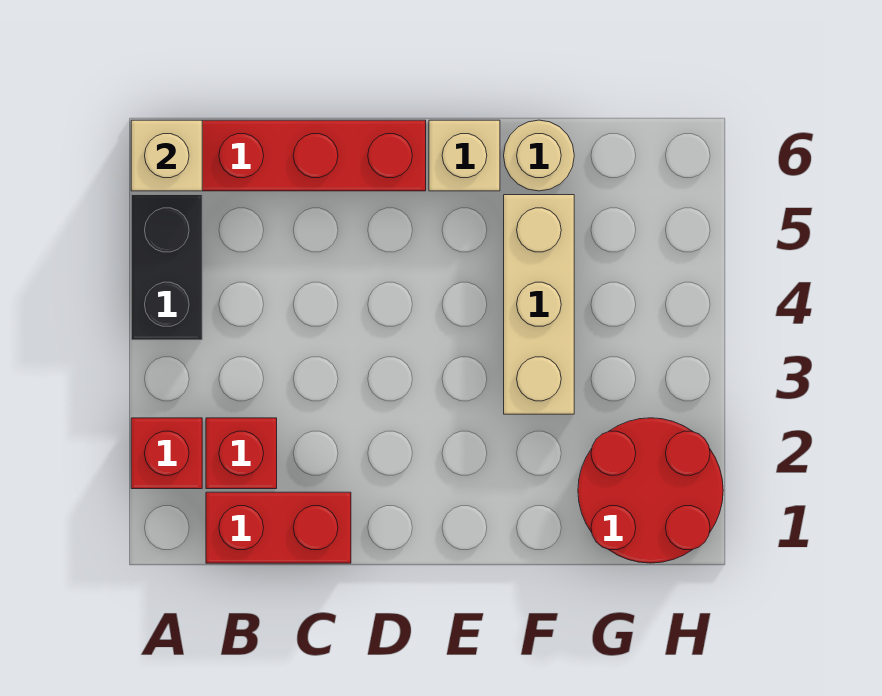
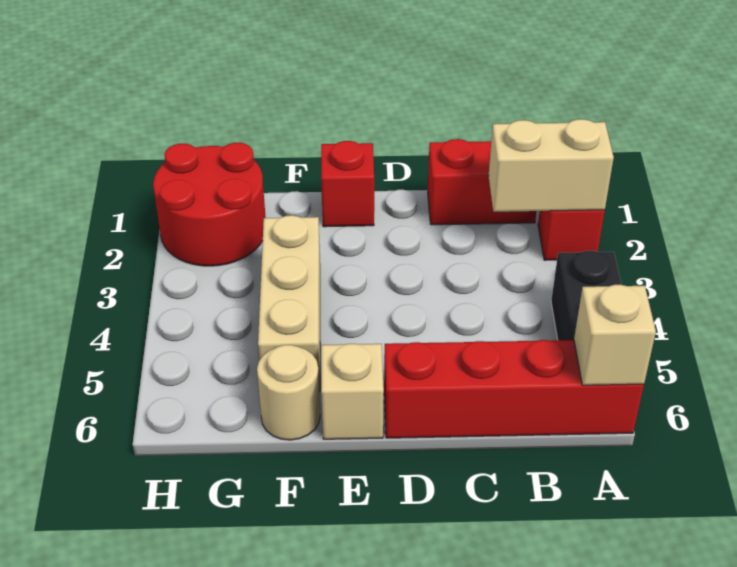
none -> tan brick A2:B2 level 2
red brick B2 level 1 -> red brick E1 level 1

